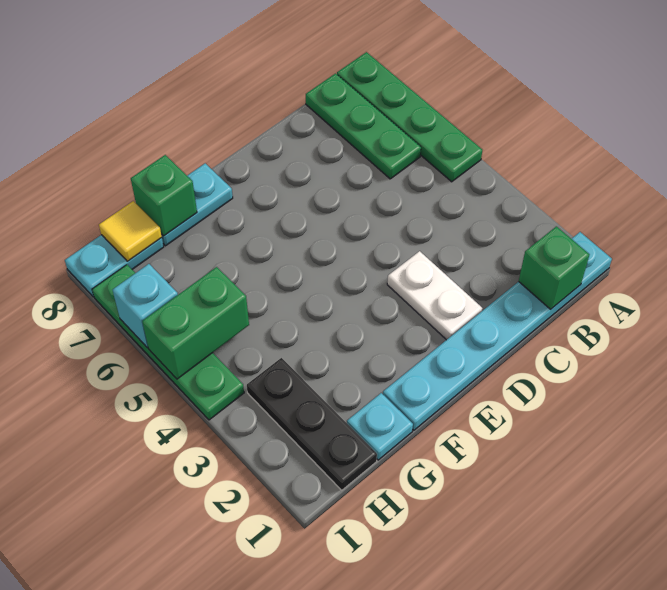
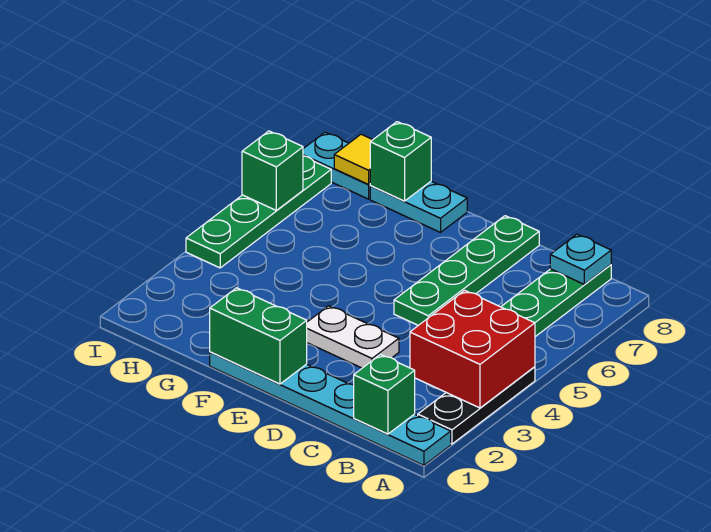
none -> red brick A3:B4 level 2
green plate A5:A8 level 1 -> green plate D5:D8 level 1
white plate D2:D3 level 1 -> white plate D3:E3 level 1
cyan plate G1 level 1 -> cyan plate B8 level 2
black plate H1:H3 level 1 -> black plate A2:A4 level 1
green brick H5:I5 level 2 -> green brick E1:F1 level 2
cyan brick I6 level 2 -> green brick I6 level 2

